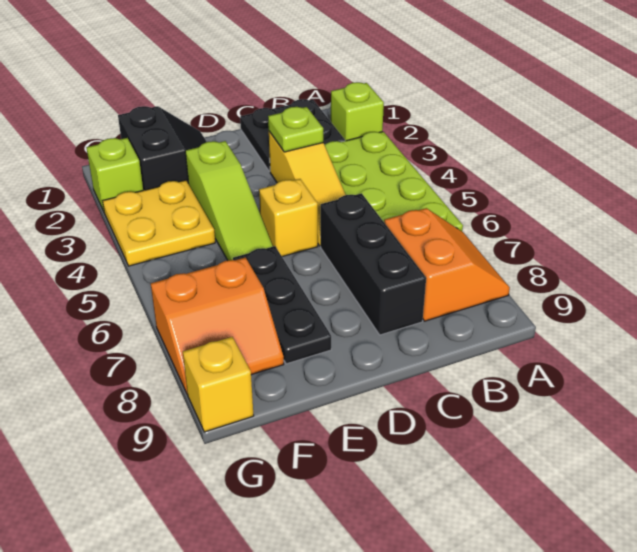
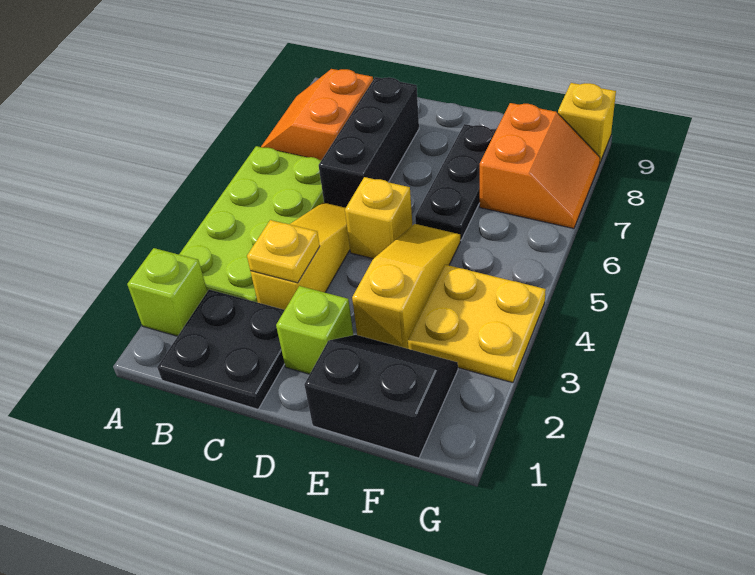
lime plate C3 level 2 -> yellow plate C3 level 2
black slope E1:F2 level 1 top F -> black slope E1:F2 level 1 top 1
lime slope E3:E5 level 1 top 3 -> yellow slope E3:E5 level 1 top 3
orange slope F7:G8 level 1 top 7 -> orange slope F7:G8 level 1 top F
lime brick G2 level 1 -> lime brick D2 level 1

